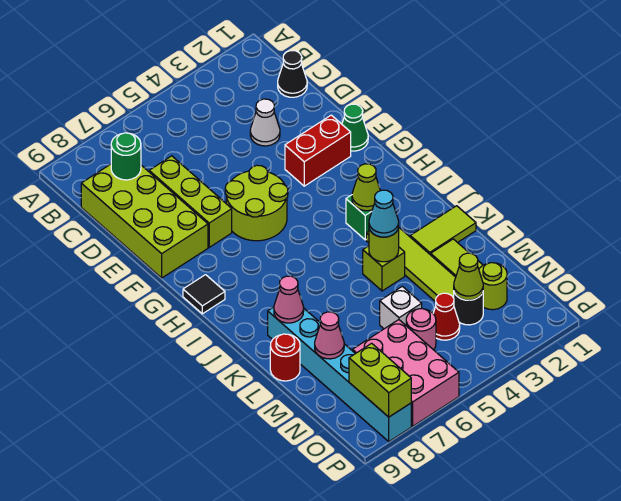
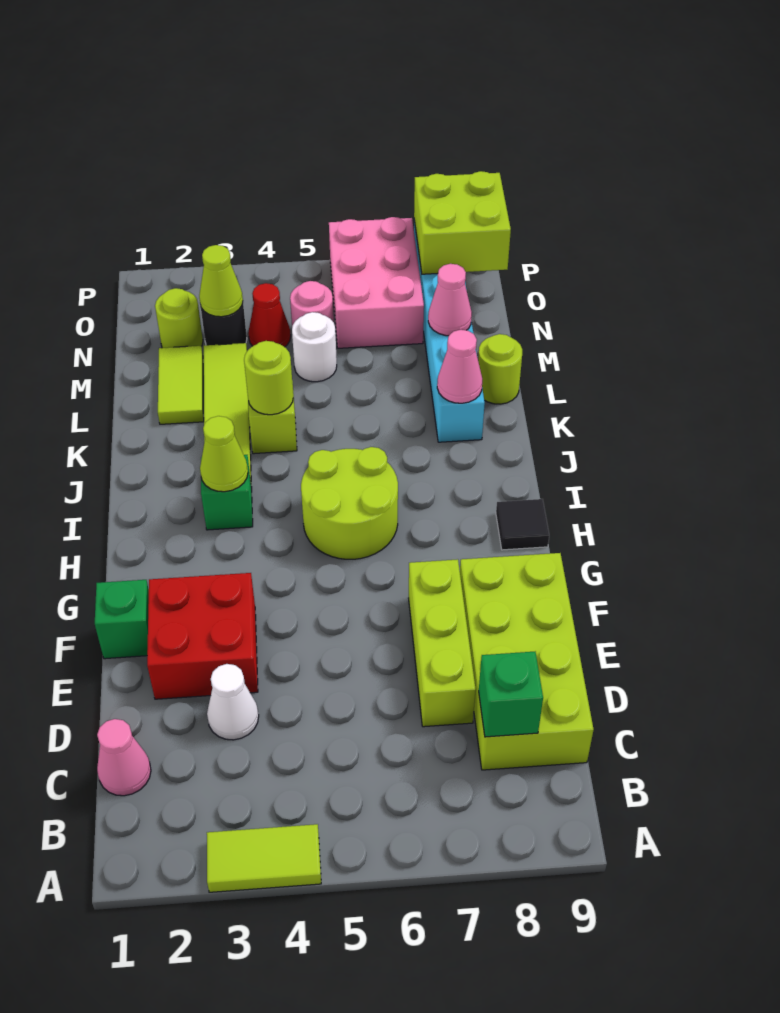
black cone C1 level 1 -> pink cone C1 level 1
green round brick C8 level 2 -> green brick C8 level 2
green cone F1 level 1 -> green brick F1 level 1
red brick F2:F3 level 1 -> red brick E2:F3 level 1
lime round brick F5:G6 level 1 -> lime round brick H5:I6 level 1
lime tile K1:K2 level 1 -> lime tile A3:A4 level 1
cyan cone K4 level 3 -> none
red round brick L9 level 1 -> lime round brick L9 level 1
white brick M5 level 1 -> white round brick M5 level 1
lime brick O8:P8 level 2 -> lime brick O8:P9 level 2

